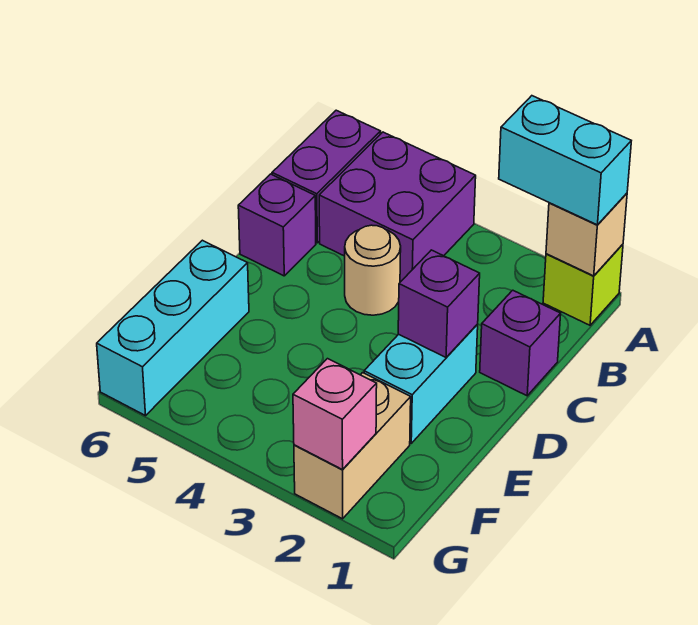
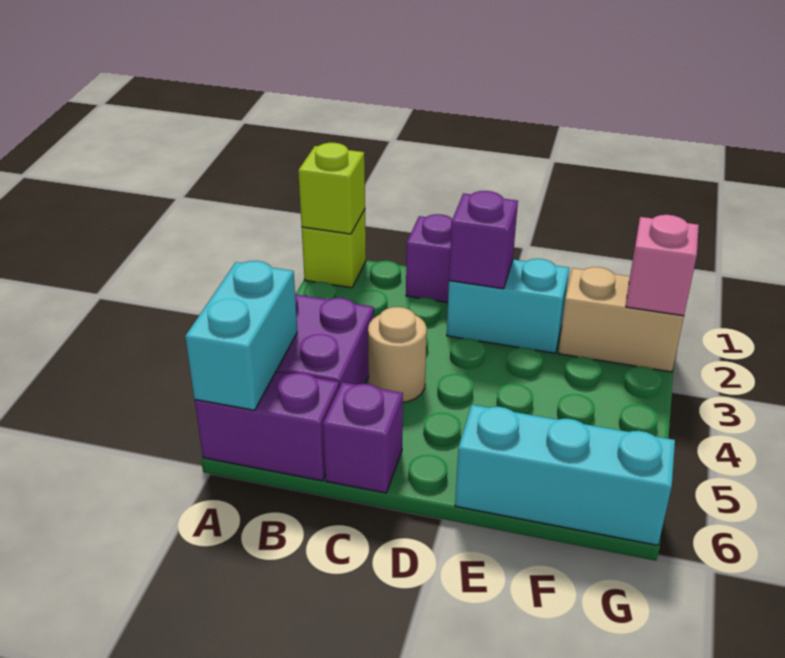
tan brick A1 level 2 -> lime brick A1 level 2
cyan brick A1:A2 level 3 -> cyan brick A5:A6 level 2

